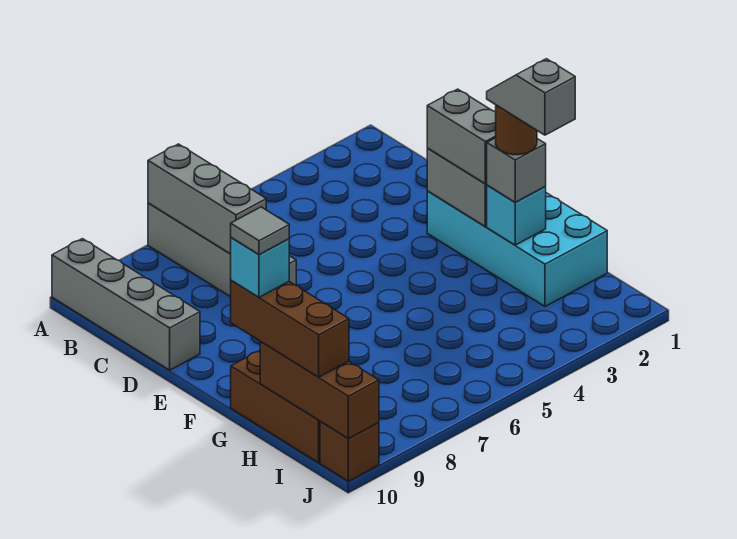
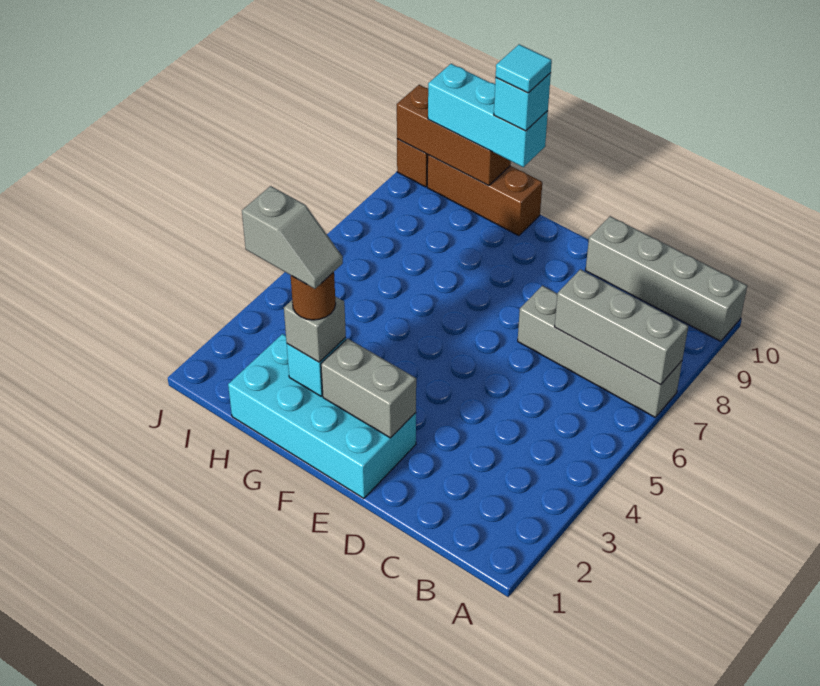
grey brick E2:F2 level 3 -> none
brown brick G10:I10 level 3 -> cyan brick G10:I10 level 3
grey tile G10 level 5 -> cyan tile G10 level 5

